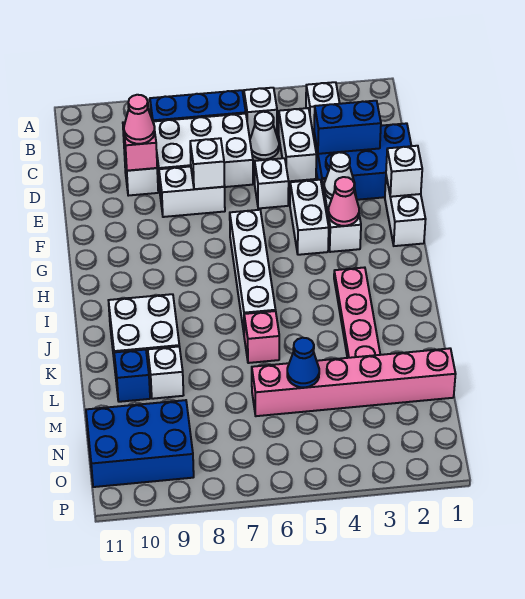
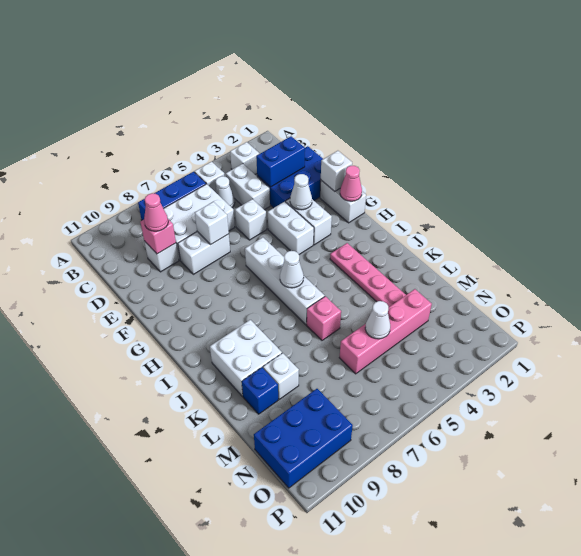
pink cone G3 level 2 -> pink cone G1 level 2
none -> white cone I6 level 2
pink brick M1:M6 level 1 -> pink brick M3:M6 level 1
blue cone M5 level 2 -> white cone M5 level 2

